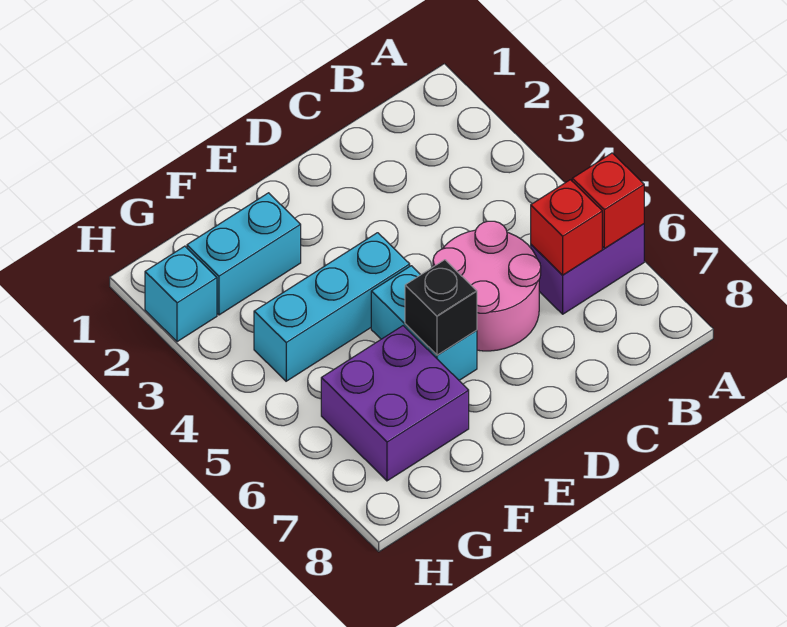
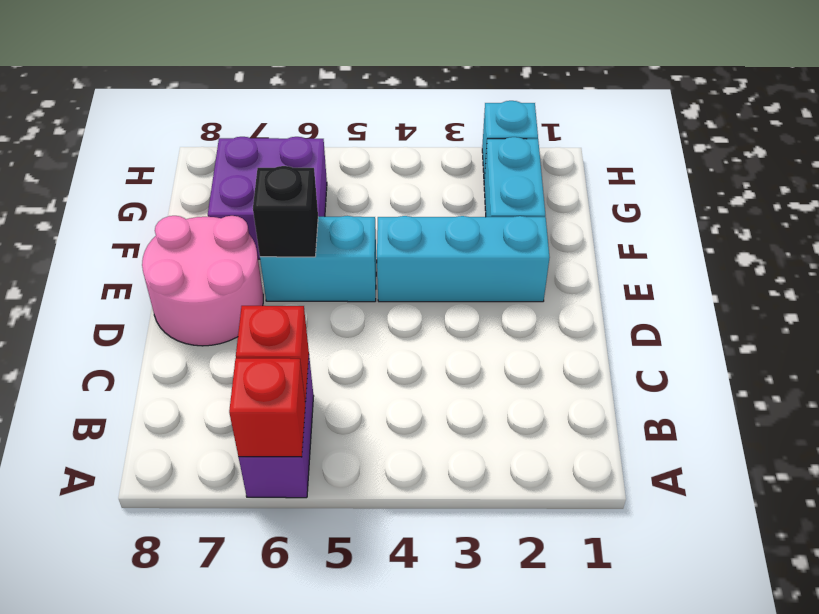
pink round brick C5:D6 level 1 -> pink round brick D7:E8 level 1
cyan brick E4:G4 level 1 -> cyan brick E2:E4 level 1

